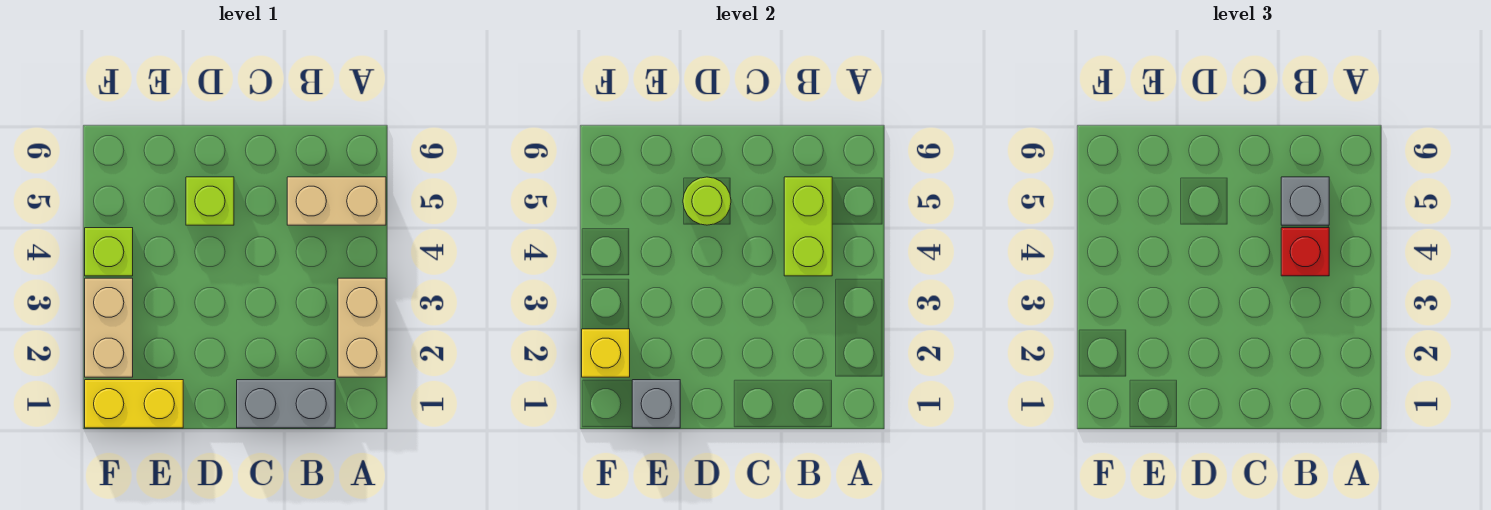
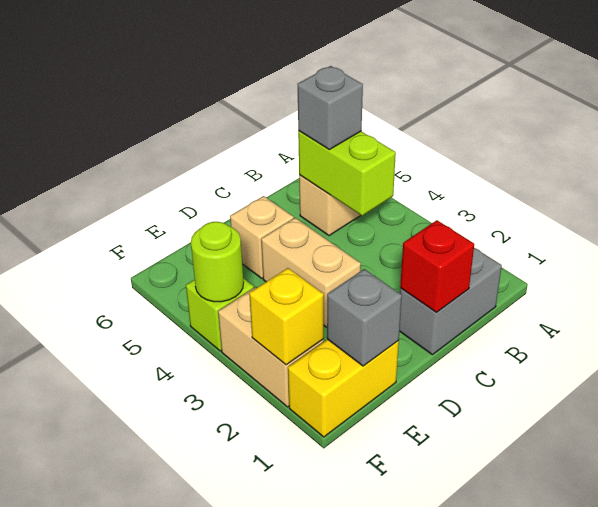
tan brick A2:A3 level 1 -> tan brick D3:D4 level 1
red brick B4 level 3 -> red brick C1 level 2
lime brick D5 level 1 -> tan brick D5 level 1
lime round brick D5 level 2 -> lime round brick F4 level 2

